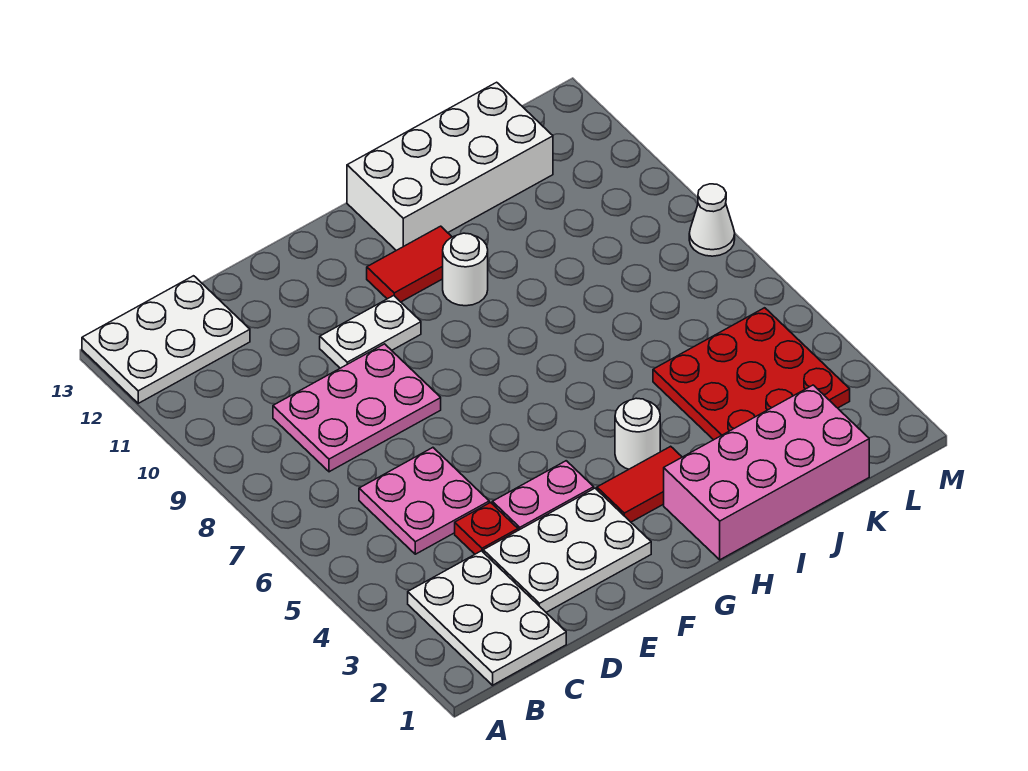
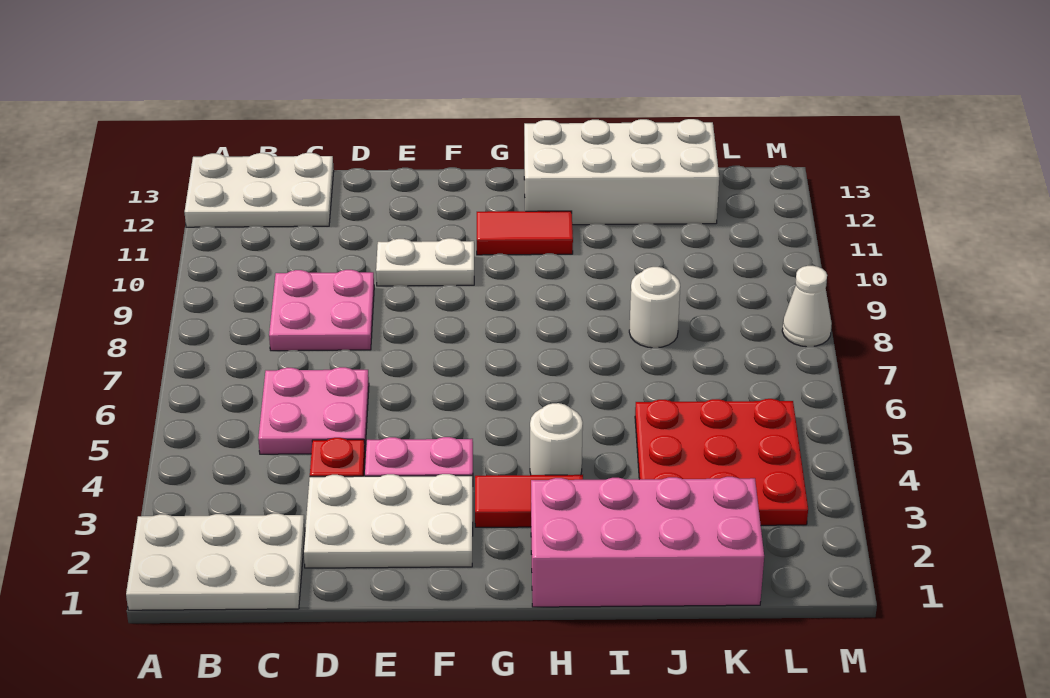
white plate B1:C3 level 1 -> white plate A1:C2 level 1
pink plate C8:E9 level 1 -> pink plate C8:D9 level 1
white round brick H10 level 1 -> white round brick J8 level 1

